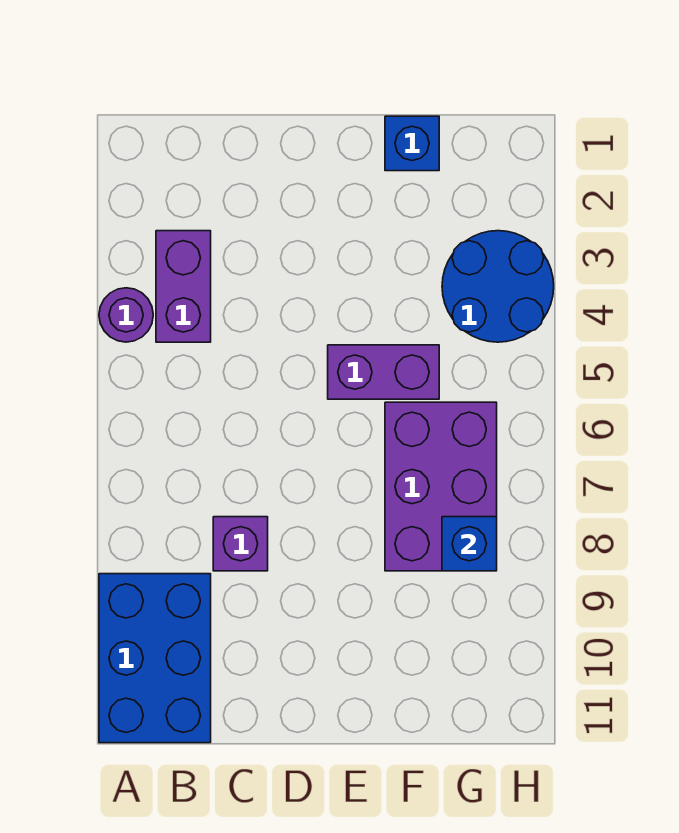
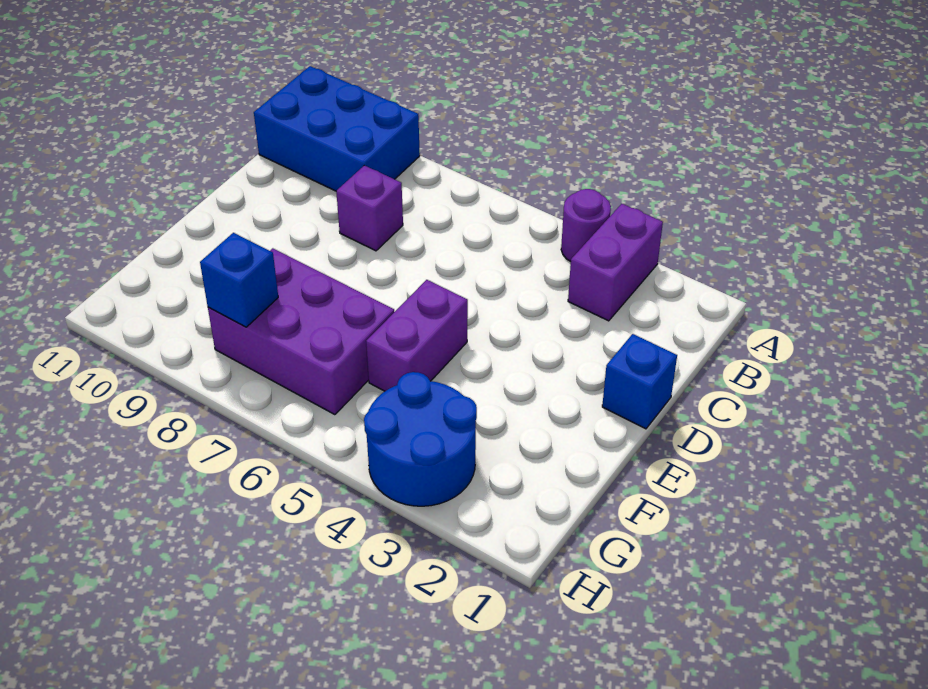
purple brick B3:B4 level 1 -> purple brick A3:B3 level 1
blue brick F1 level 1 -> blue brick D1 level 1

